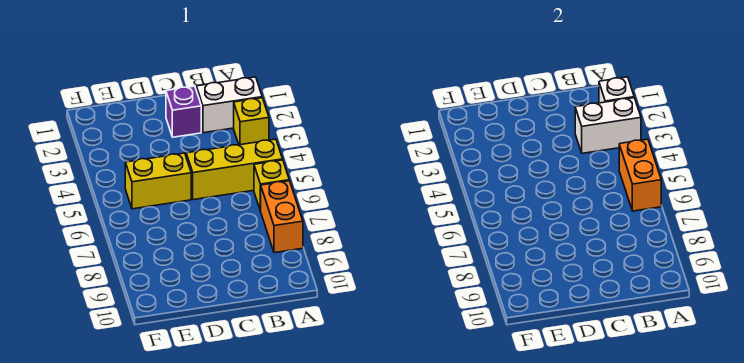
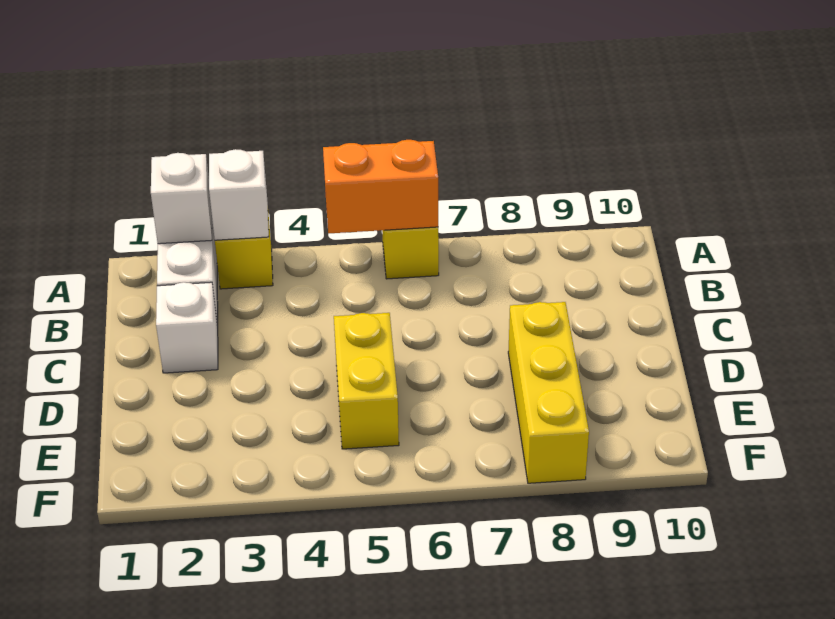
white brick A3:B3 level 2 -> white brick A3 level 2
yellow brick A5:C5 level 1 -> yellow brick D8:F8 level 1
orange brick A7:A8 level 1 -> none
purple brick C2 level 1 -> white brick C2 level 1

